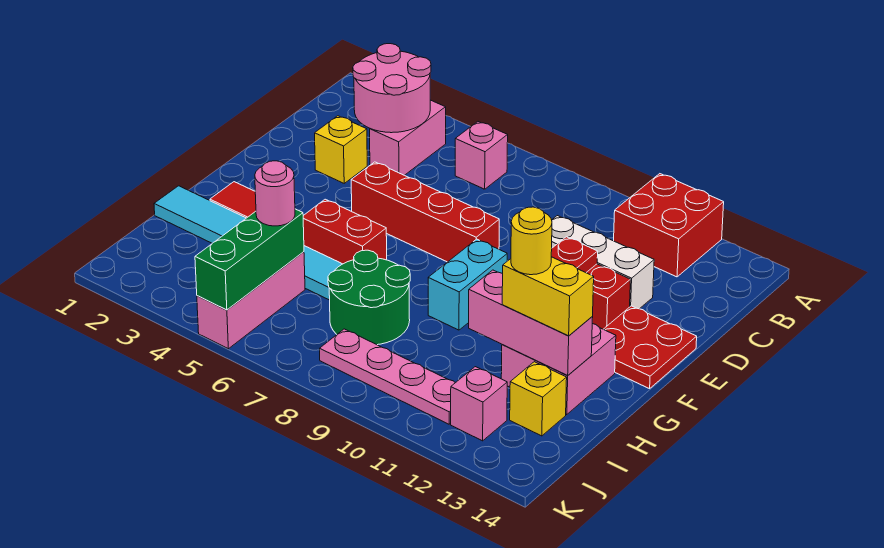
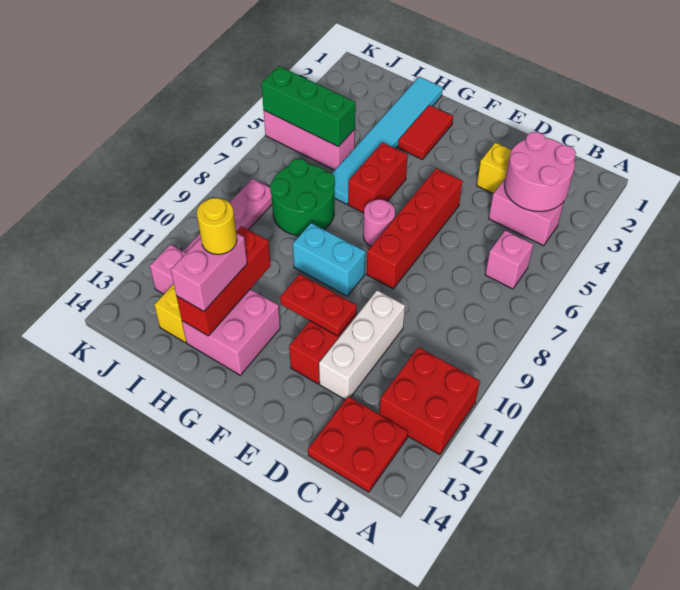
red plate E13:F14 level 1 -> red plate B13:C14 level 1
pink brick H11:H13 level 2 -> red brick H11:H13 level 2
yellow brick H12:H13 level 3 -> pink brick H12:H13 level 3
pink round brick I5 level 3 -> pink round brick F7 level 1

